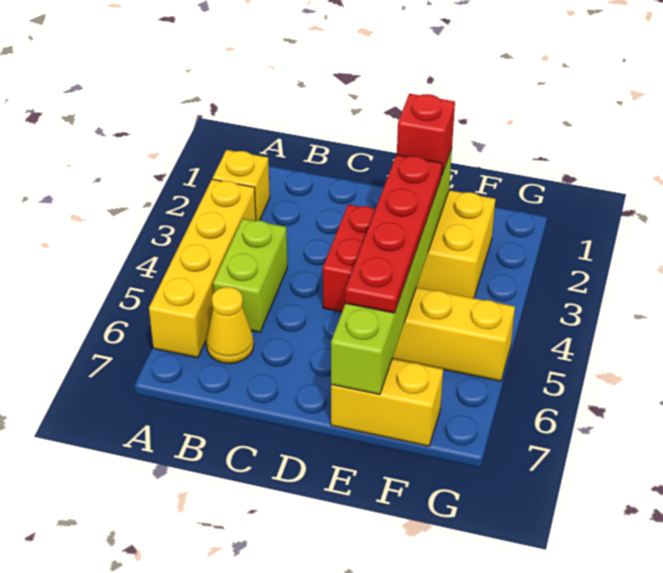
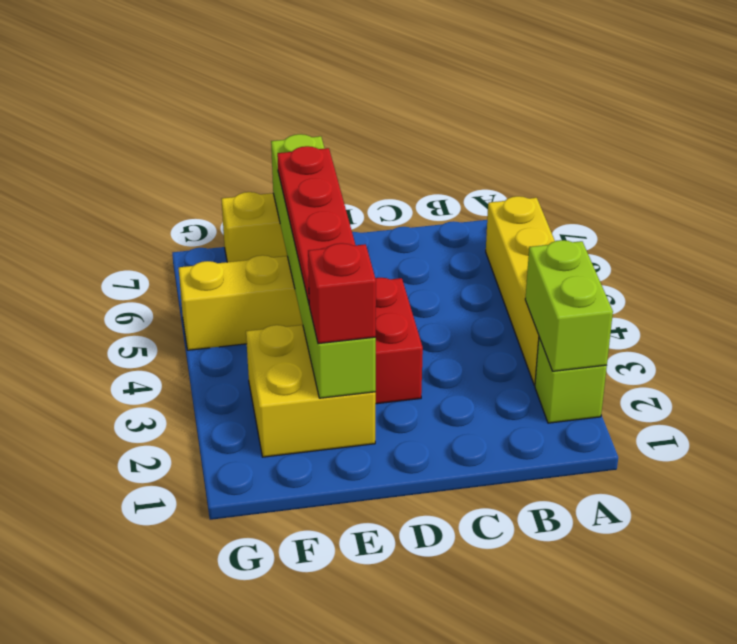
yellow brick A2 level 1 -> lime brick A2 level 1
lime brick B4:B5 level 1 -> lime brick A2:A3 level 2
yellow cone B6 level 1 -> none

